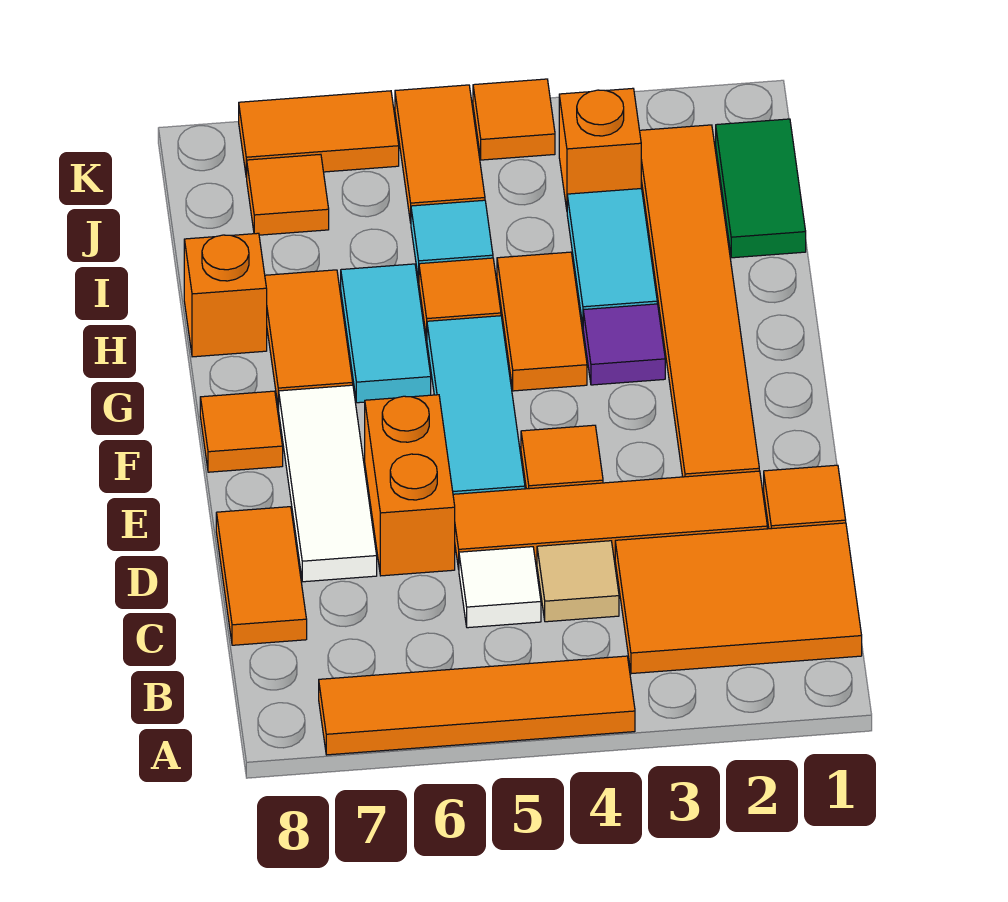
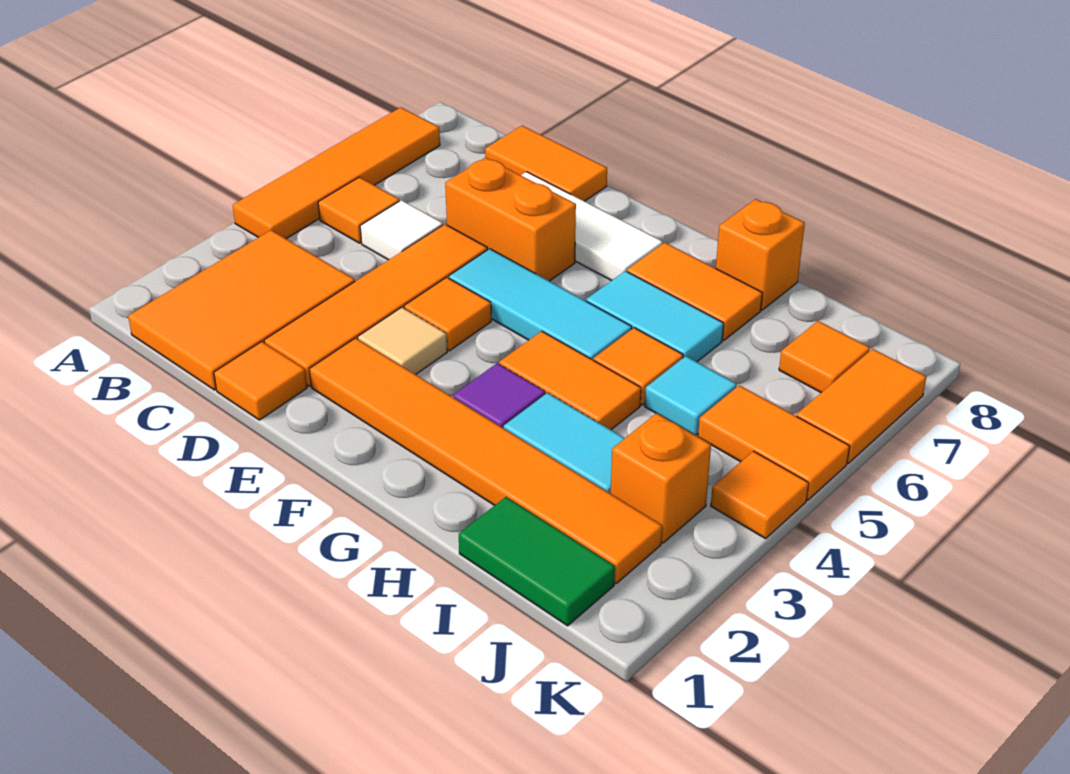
tan tile C4 level 1 -> tan tile E3 level 1
orange tile F8 level 1 -> orange tile B5 level 1

